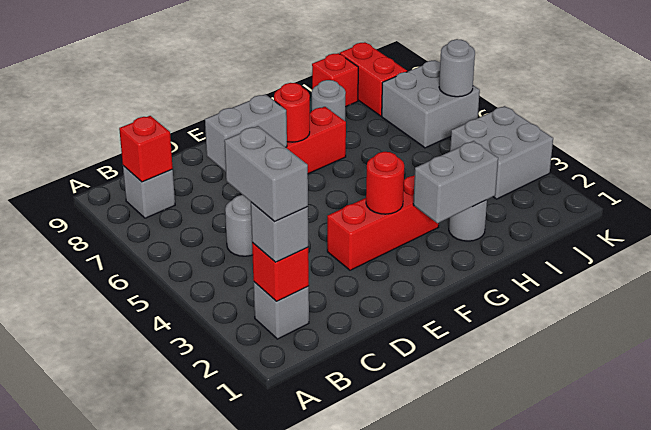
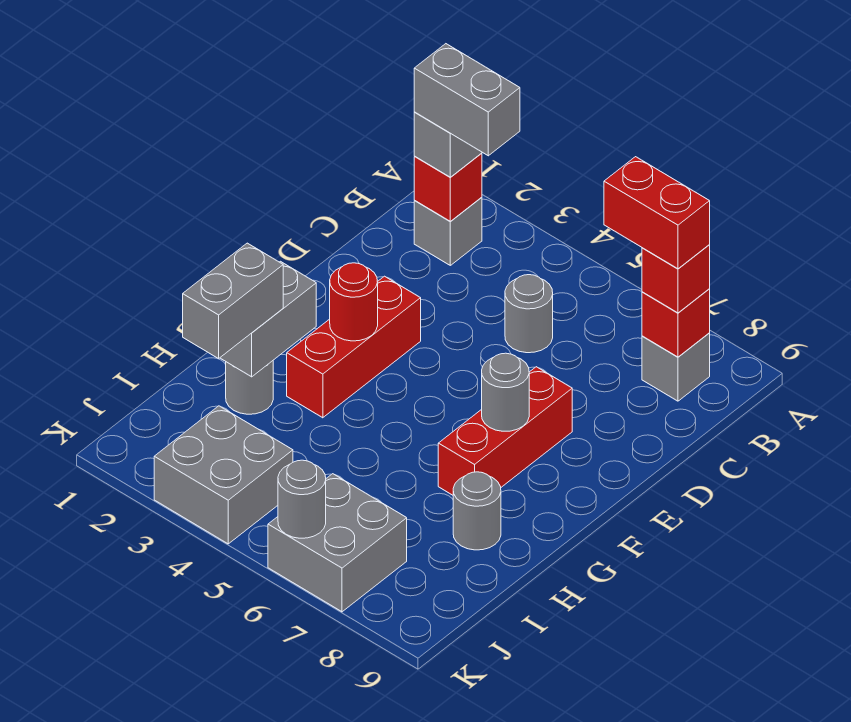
grey brick D7:E7 level 2 -> grey brick H2:I2 level 3
red round brick F7 level 2 -> grey round brick F7 level 2
red brick I9 level 1 -> red brick B8 level 3
red brick J8:J9 level 1 -> red brick B7:B8 level 4

